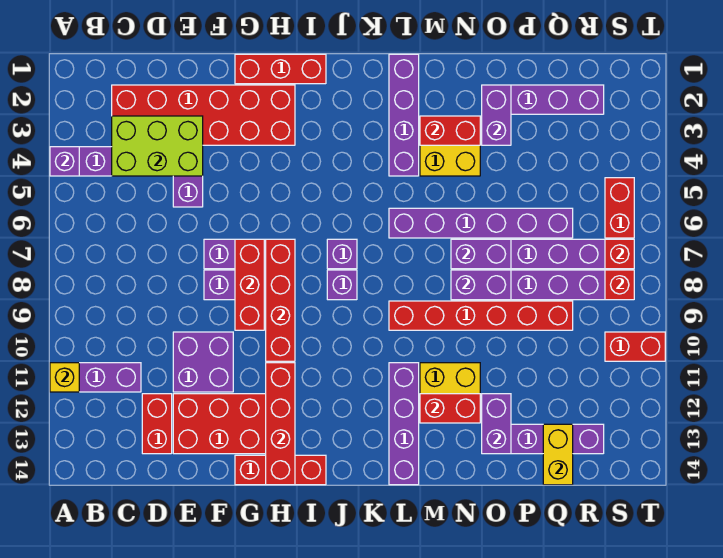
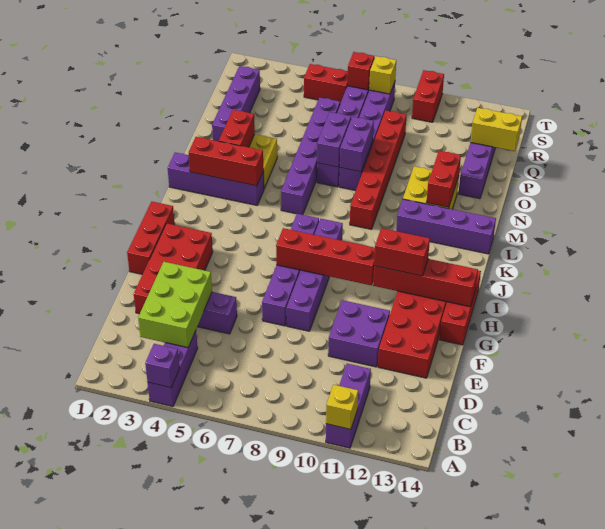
red brick C2:H3 level 1 -> red brick E2:H3 level 1
red brick D12:D13 level 1 -> red brick H11:H12 level 3
red brick G7:G9 level 2 -> red brick L2:L4 level 2
purple brick O2:O3 level 2 -> none
purple brick O12:O13 level 2 -> none
red brick S8 level 2 -> yellow brick S8 level 2

